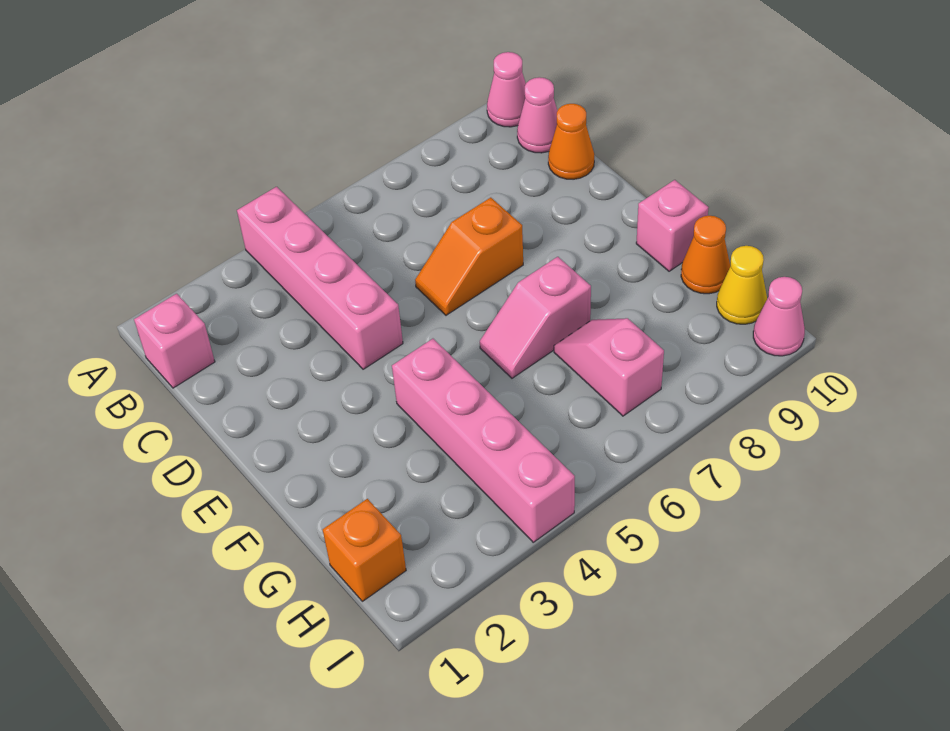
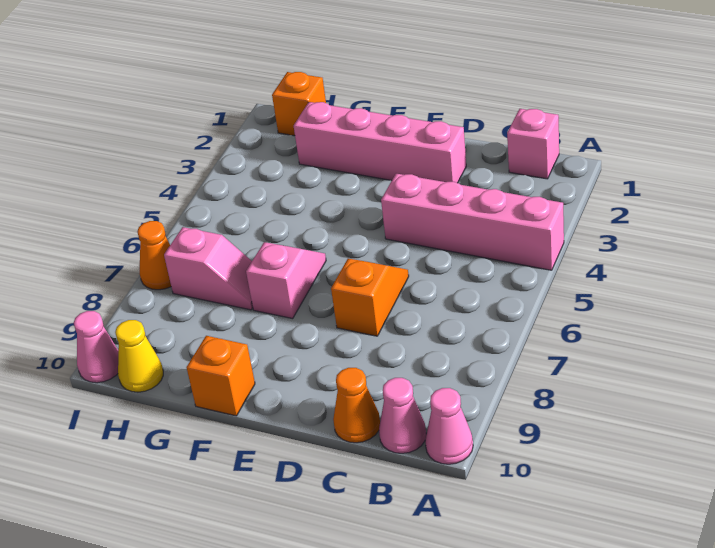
pink brick F4:I4 level 1 -> pink brick D2:G2 level 1
pink brick F10 level 1 -> orange brick F10 level 1
orange cone G10 level 1 -> orange cone I7 level 1

